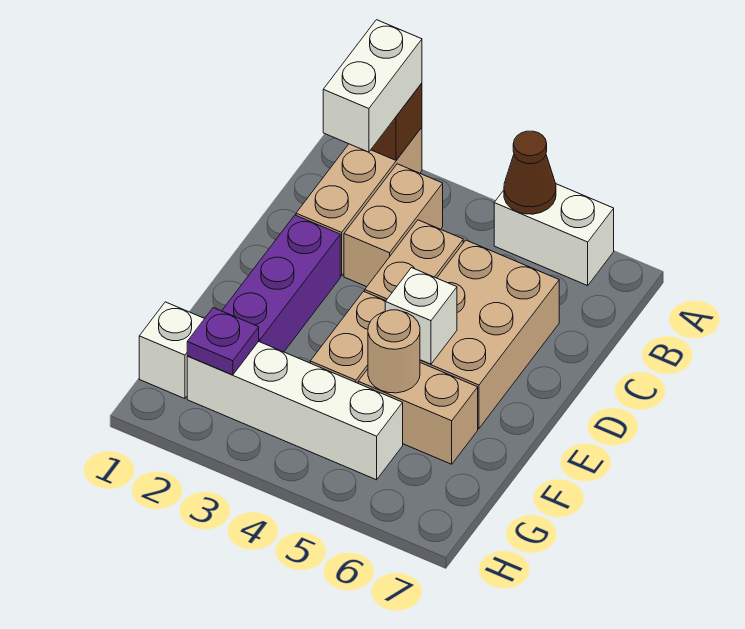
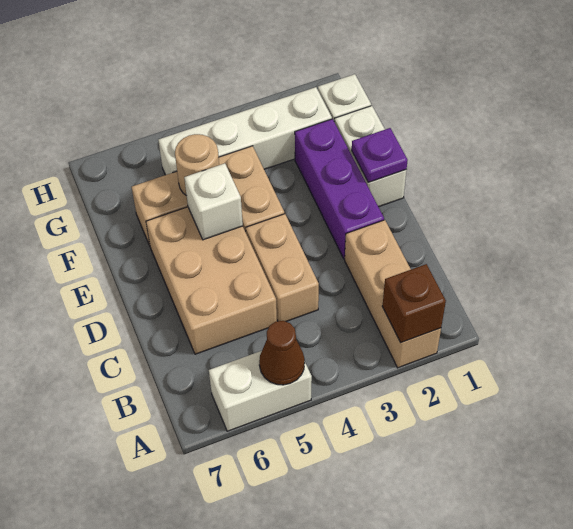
white brick A2:B2 level 3 -> white brick E1:F1 level 1
tan brick B3:C3 level 1 -> none
purple plate G2 level 2 -> purple plate E1 level 2

